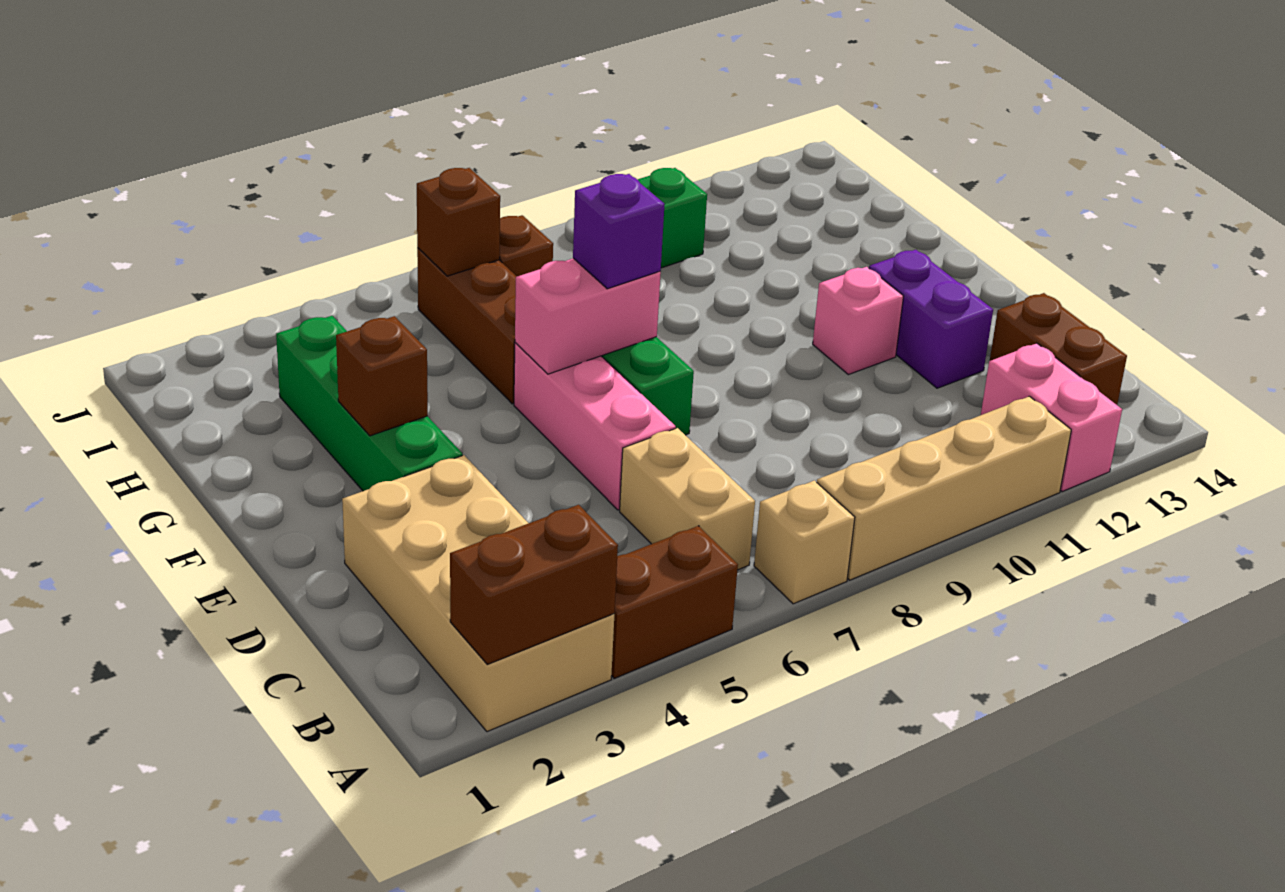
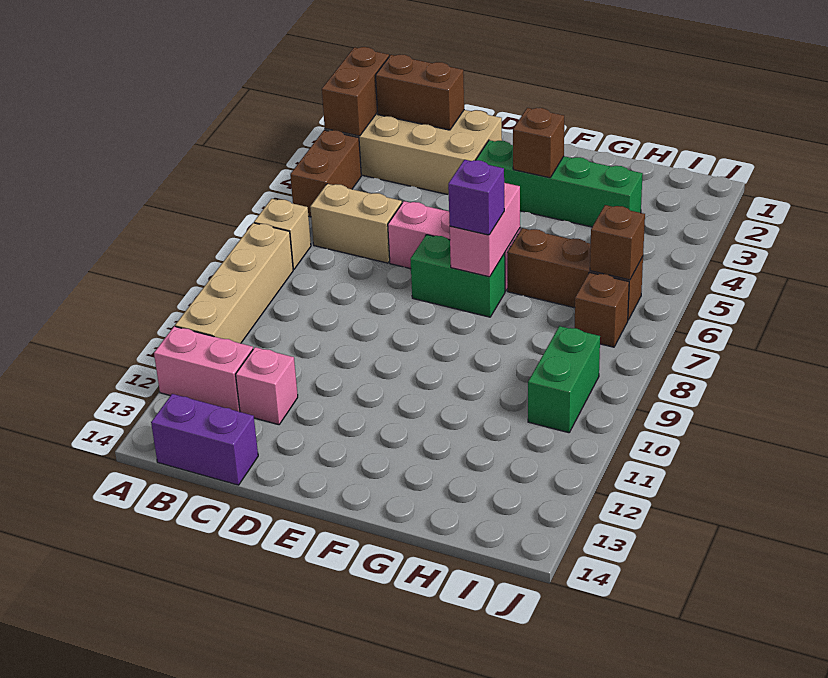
brown brick B13:C13 level 1 -> brown brick B2:C2 level 2
purple brick D12:E12 level 1 -> purple brick B14:C14 level 1
pink brick E11 level 1 -> pink brick C12 level 1

